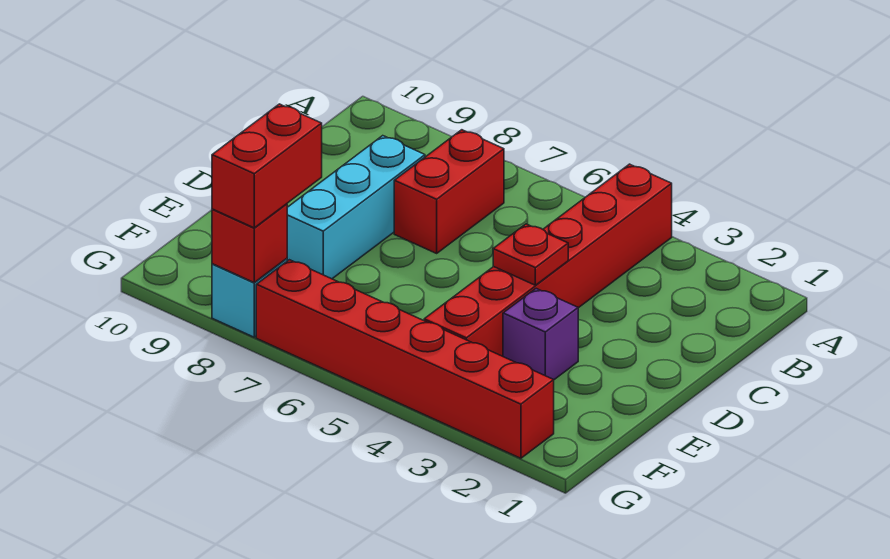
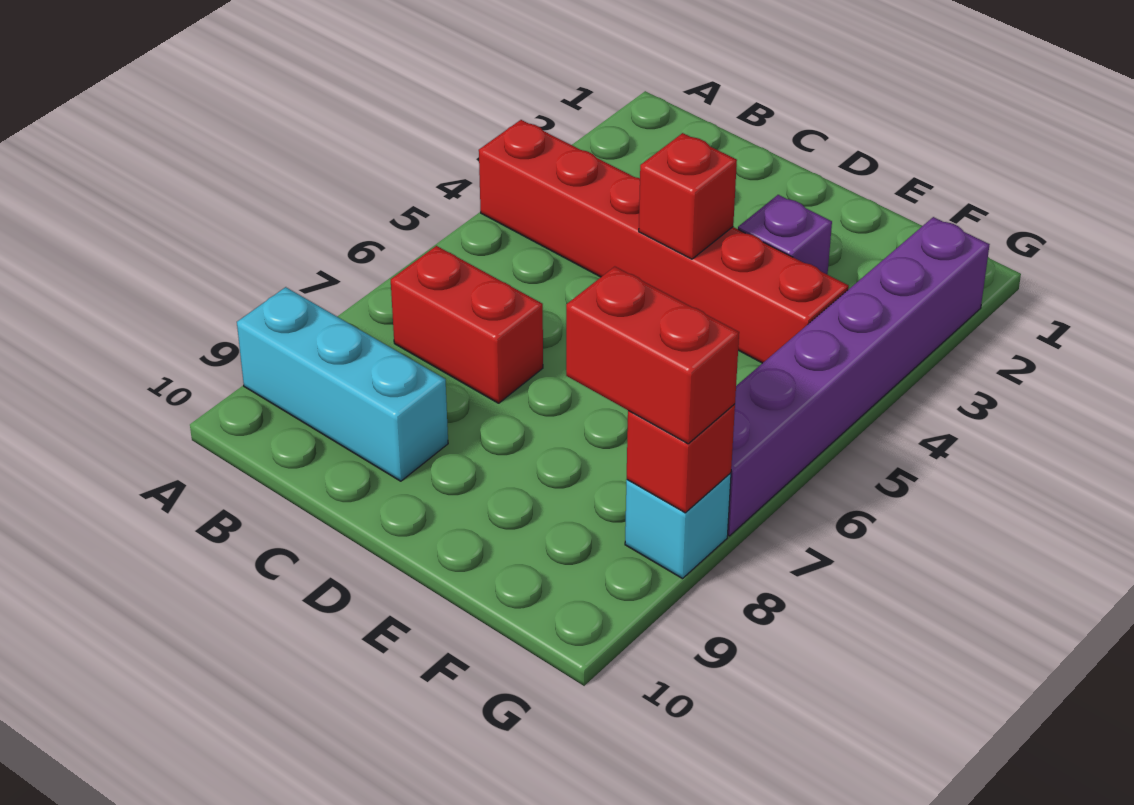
cyan brick C8:E8 level 1 -> cyan brick A9:C9 level 1
red plate D4 level 2 -> red brick D4 level 2
red brick G2:G7 level 1 -> purple brick G2:G7 level 1

